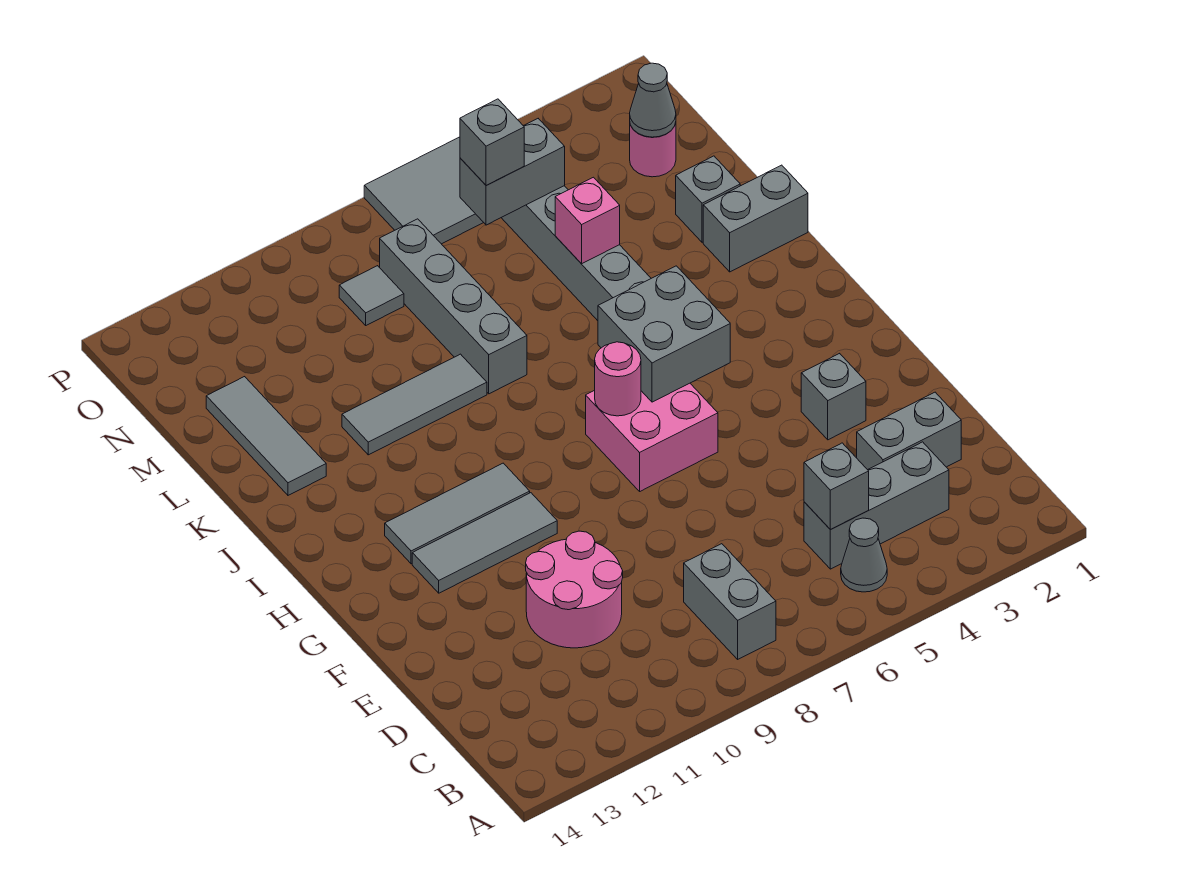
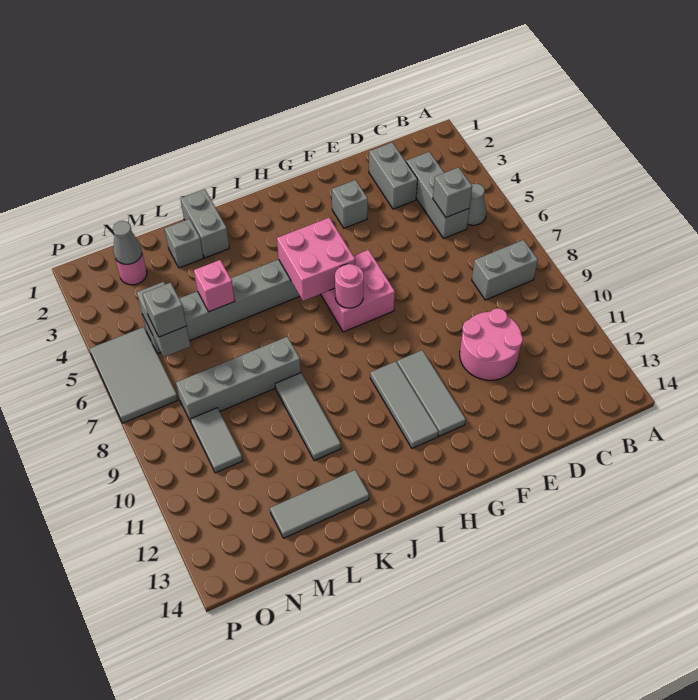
grey brick H5:I6 level 2 -> pink brick H5:I6 level 2
grey tile N9 level 1 -> grey tile N9:N10 level 1

